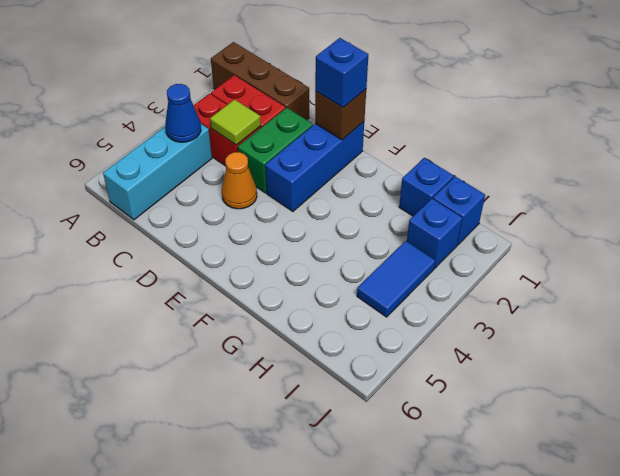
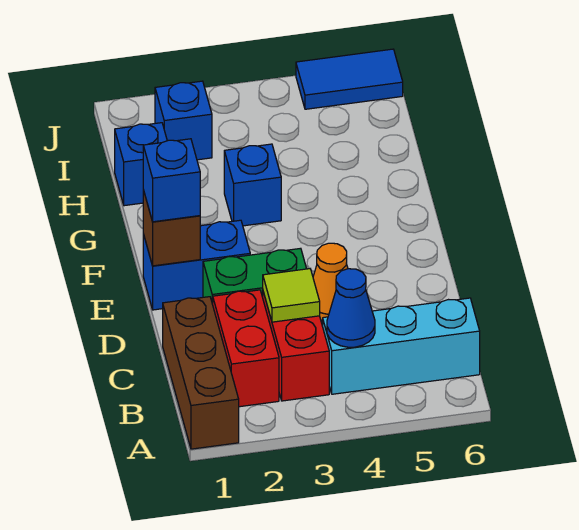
blue brick E1:E3 level 1 -> blue brick E1:E2 level 1
blue brick I1 level 1 -> blue brick G3 level 1
blue tile I3:I4 level 1 -> blue tile J5:J6 level 1

